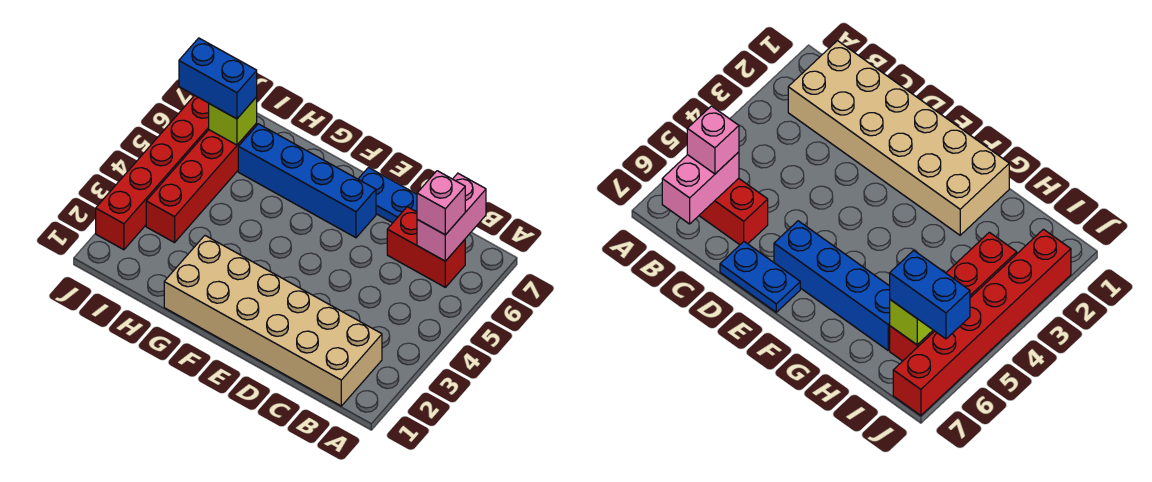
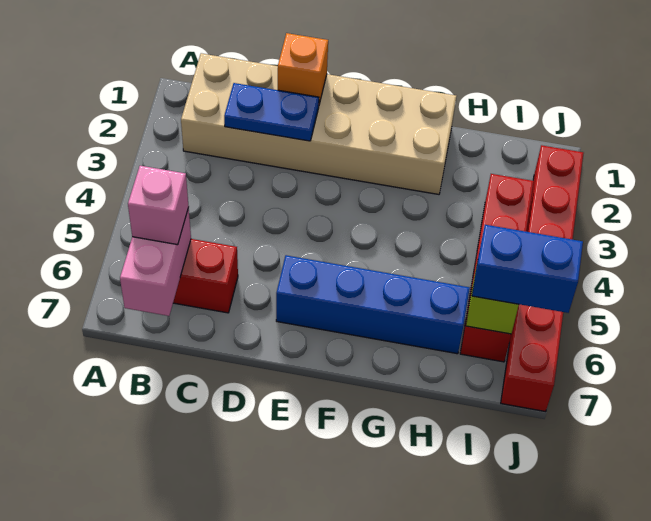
none -> orange brick D1 level 2
blue plate D7:E7 level 1 -> blue plate C2:D2 level 2

